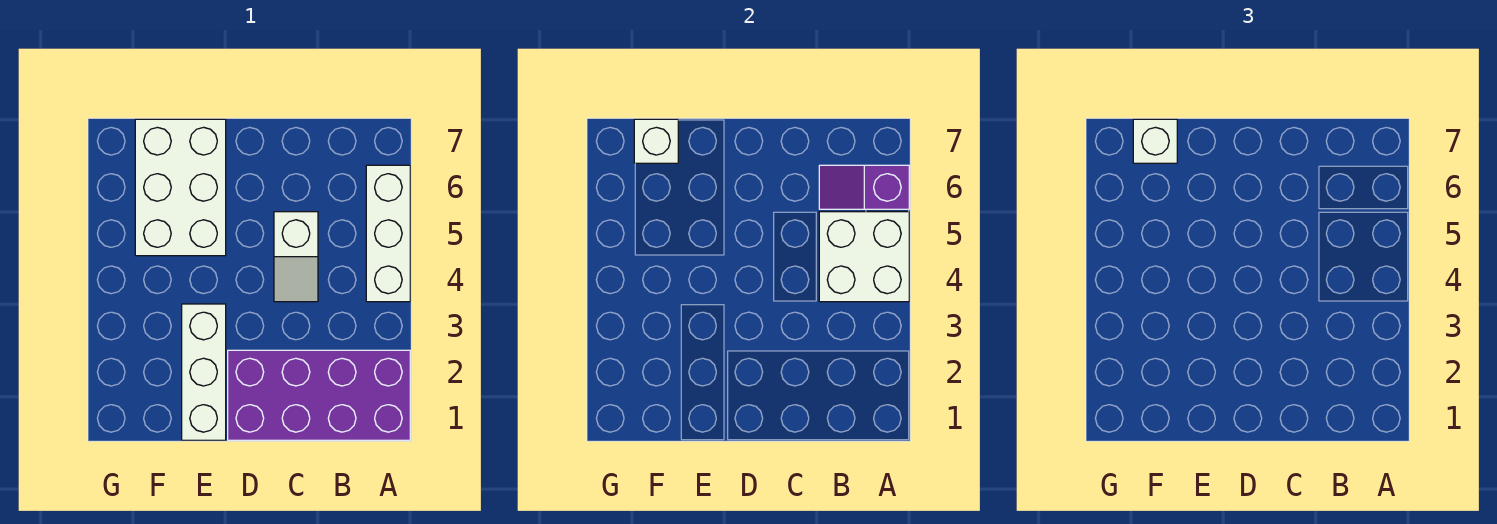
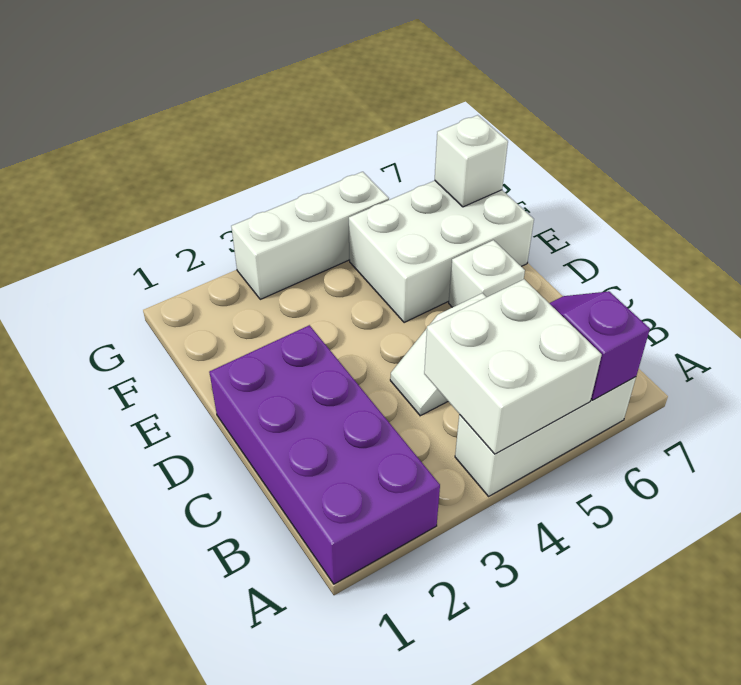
white brick E1:E3 level 1 -> white brick G3:G5 level 1
white brick F7 level 3 -> white brick D6 level 1

